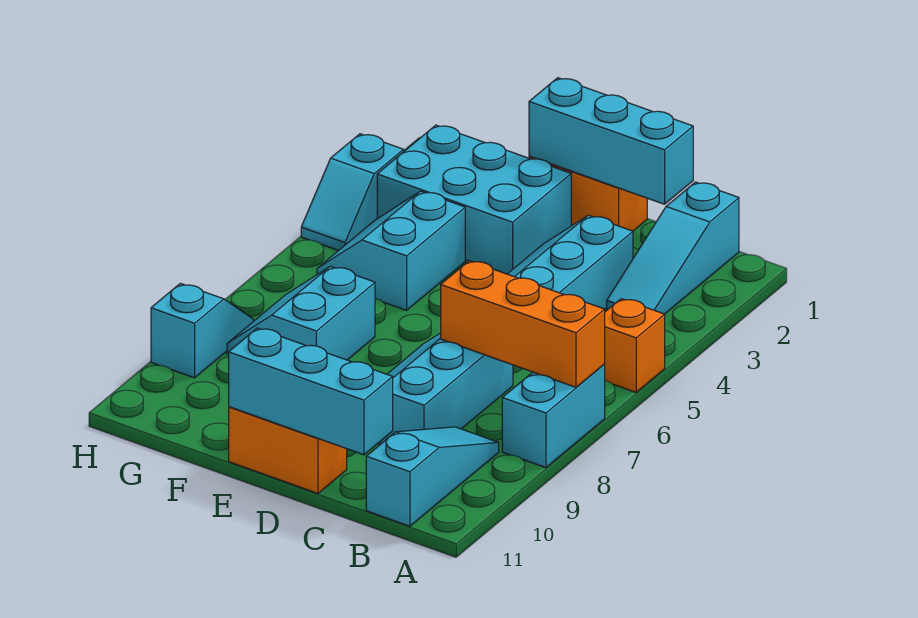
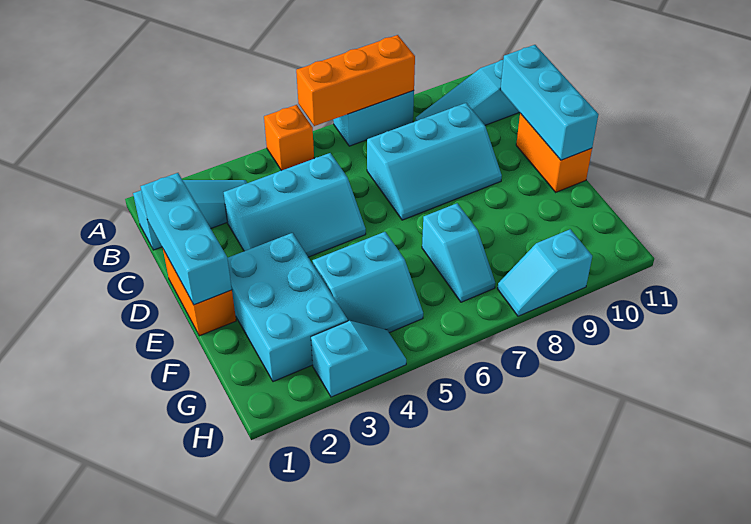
orange brick A7:C7 level 2 -> orange brick A6:A8 level 2
cyan slope F7:G8 level 1 top F -> cyan slope F7:G7 level 1 top F

